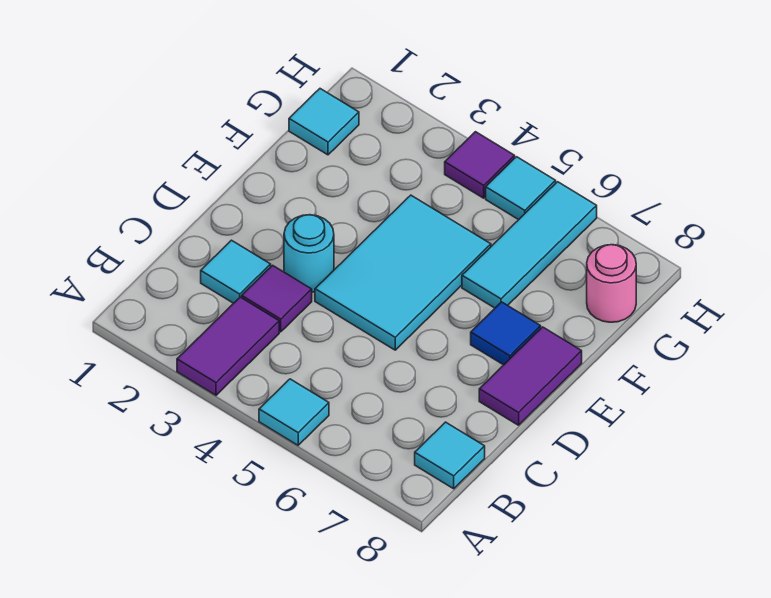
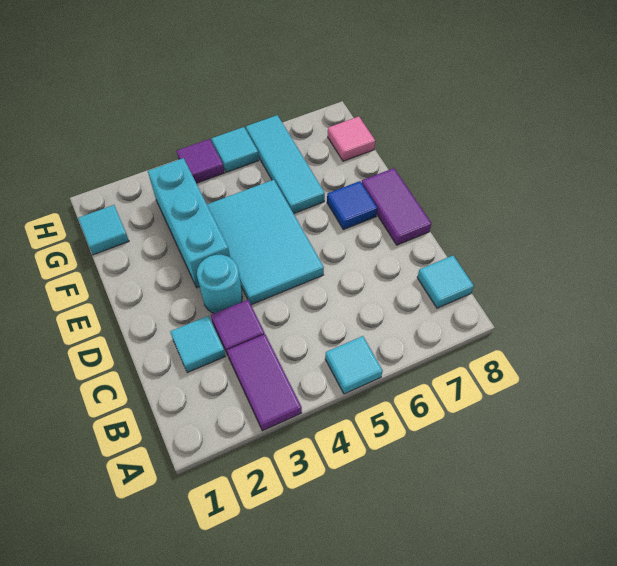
none -> cyan brick E3:G3 level 1
pink round brick G8 level 1 -> pink tile G8 level 1

